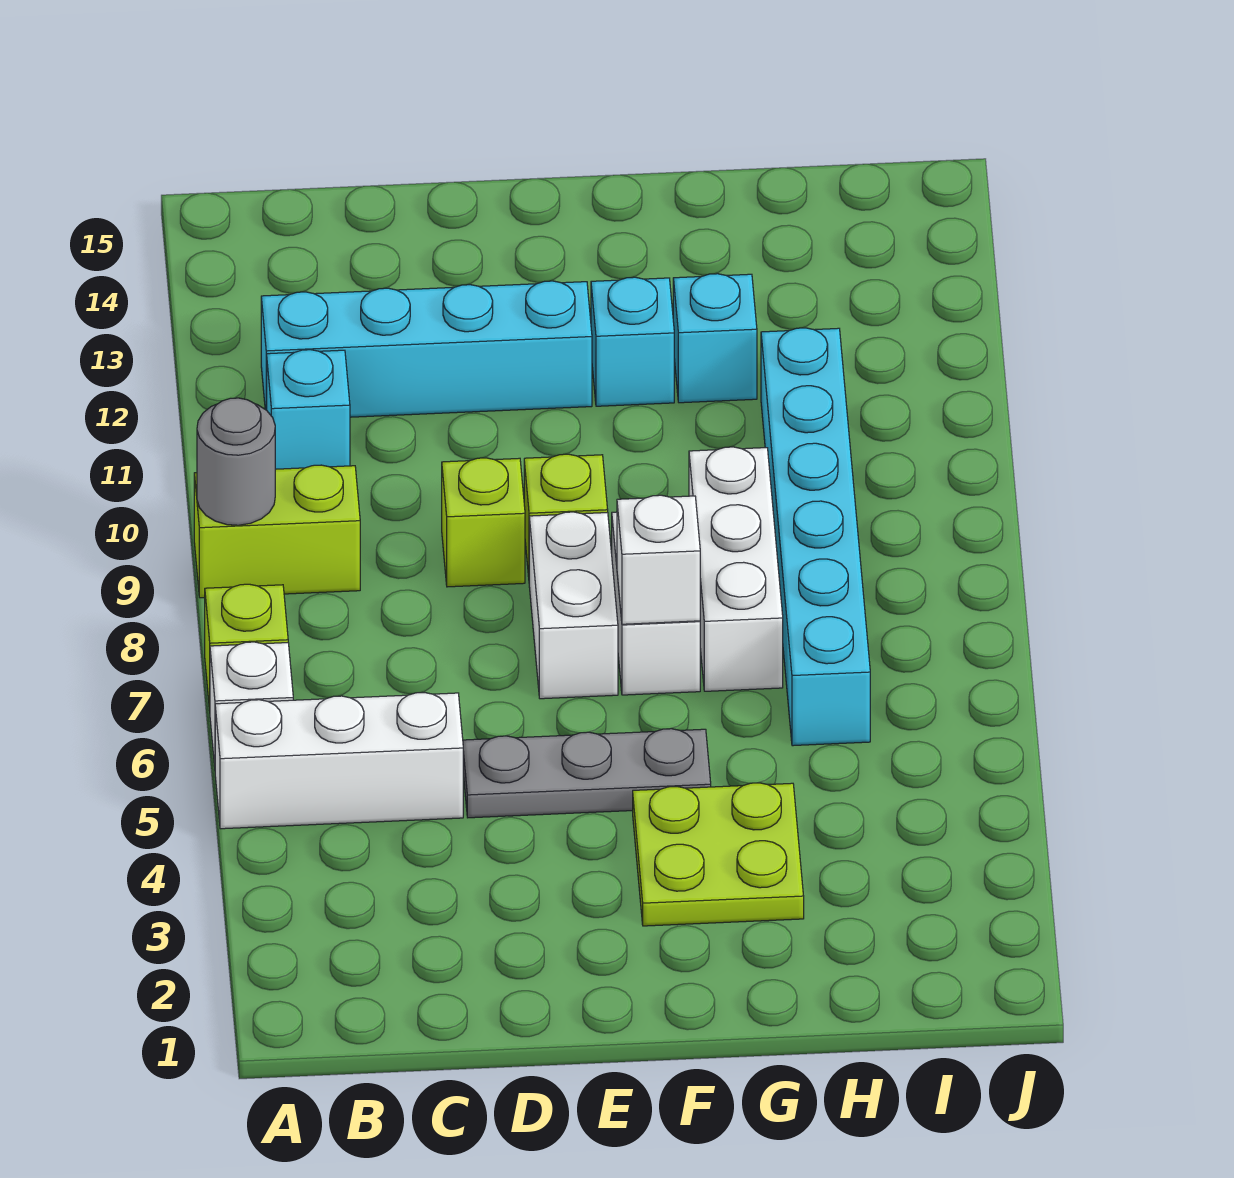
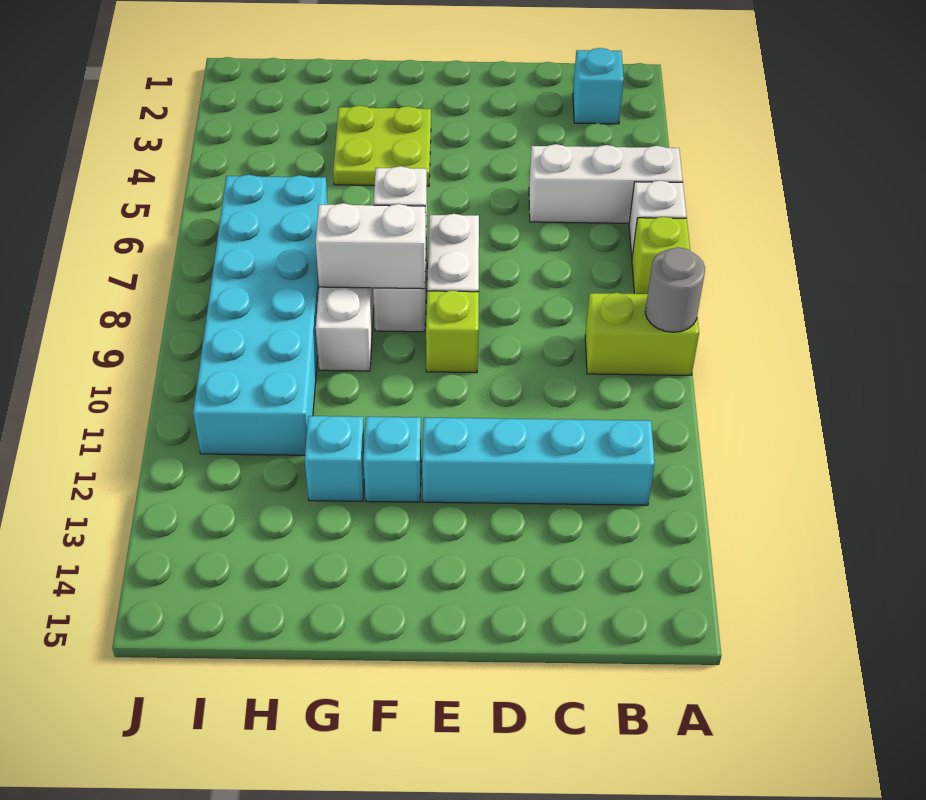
cyan brick B11 level 1 -> cyan brick B2 level 1
grey plate D5:F5 level 1 -> none
lime brick D9 level 1 -> none
none -> white brick F8:G8 level 2
cyan brick H6:H11 level 1 -> cyan brick H6:I11 level 1

